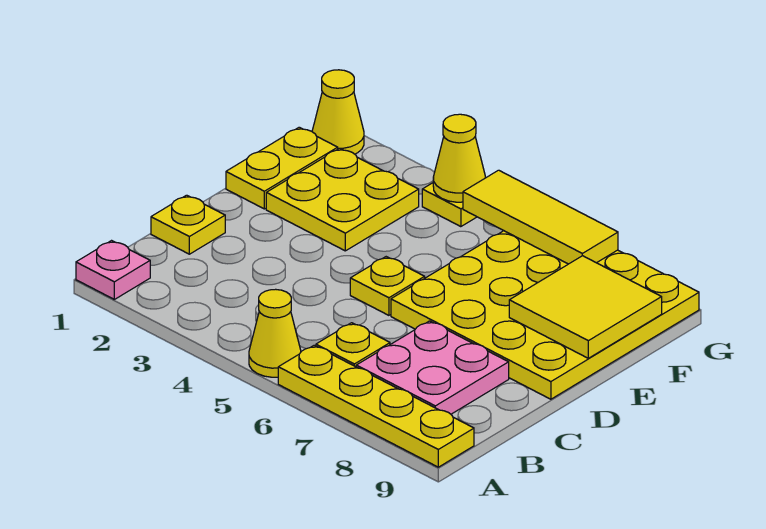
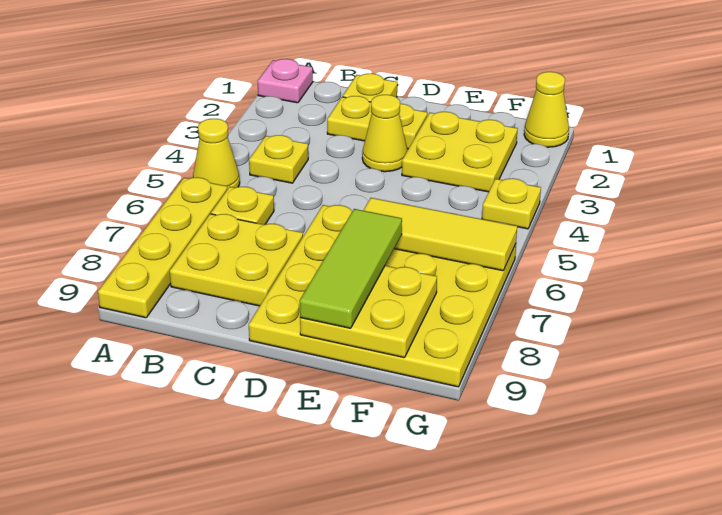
pink plate B7:C8 level 1 -> yellow plate B7:C8 level 1
yellow plate D5 level 1 -> yellow plate B4 level 1
yellow plate E1:F1 level 1 -> yellow plate C2:D2 level 1
none -> lime tile E7:E9 level 3
yellow tile E8:F9 level 2 -> yellow plate E8:F9 level 2
yellow cone G4 level 2 -> yellow cone D3 level 1
yellow tile G5:G7 level 2 -> yellow tile E6:G6 level 2

